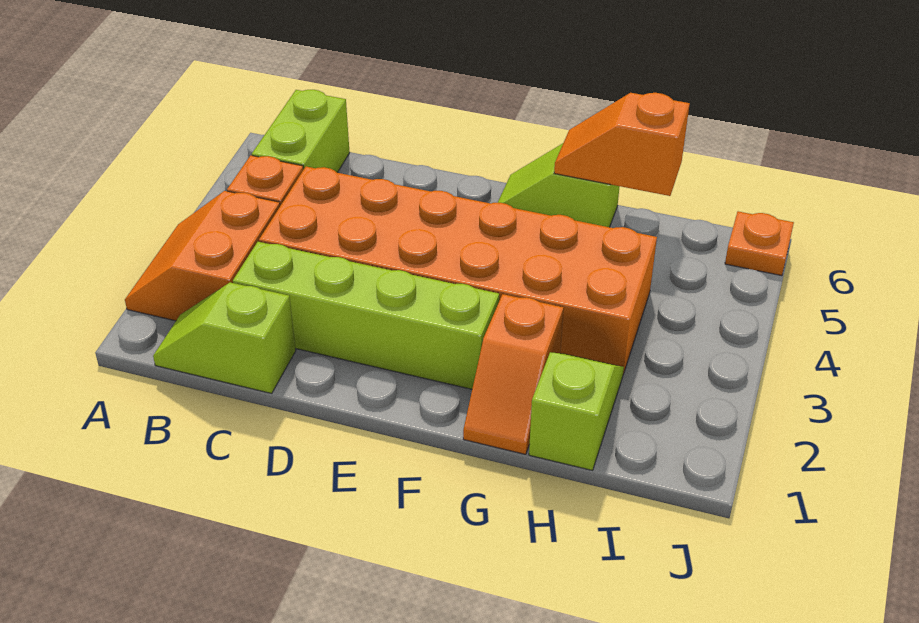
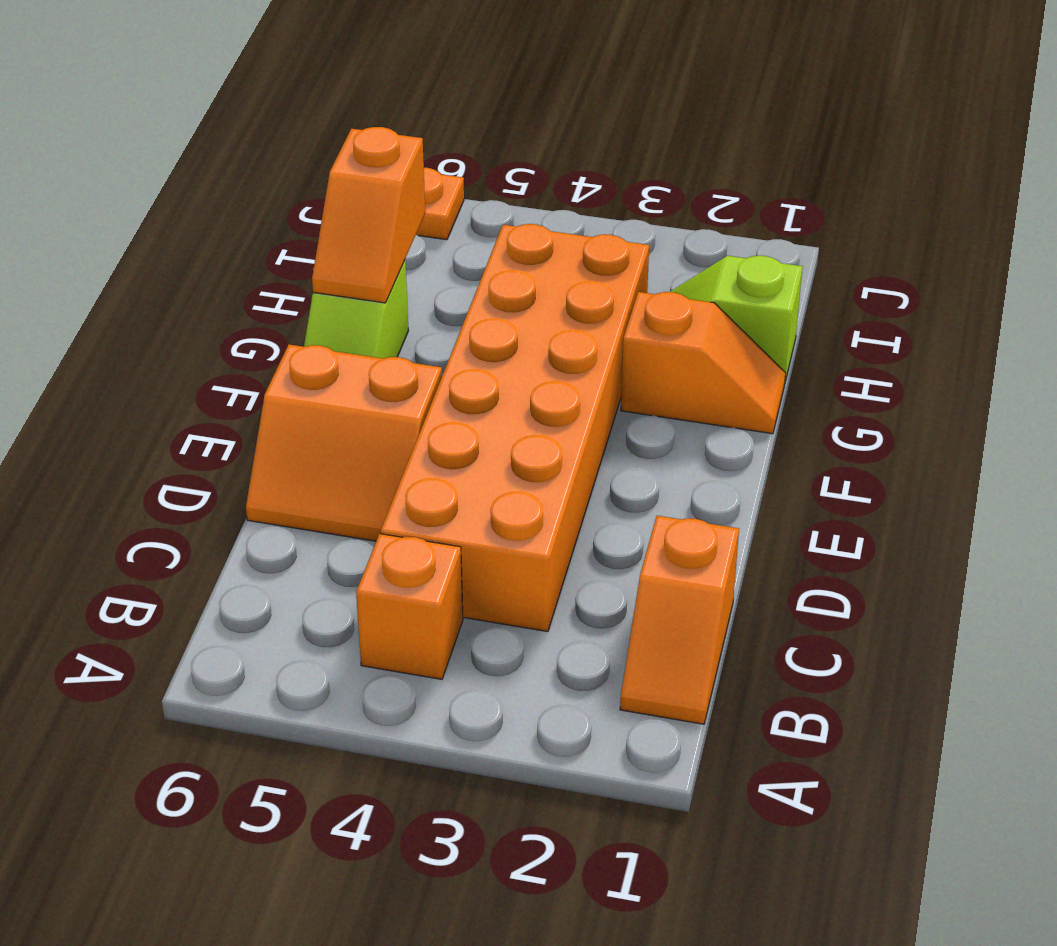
orange slope A2:B3 level 1 top B -> orange slope D5:E6 level 1 top E
lime slope B1:C1 level 1 top C -> orange slope B1:C1 level 1 top C
lime brick B5:B6 level 1 -> none
lime brick C2:F2 level 1 -> none

